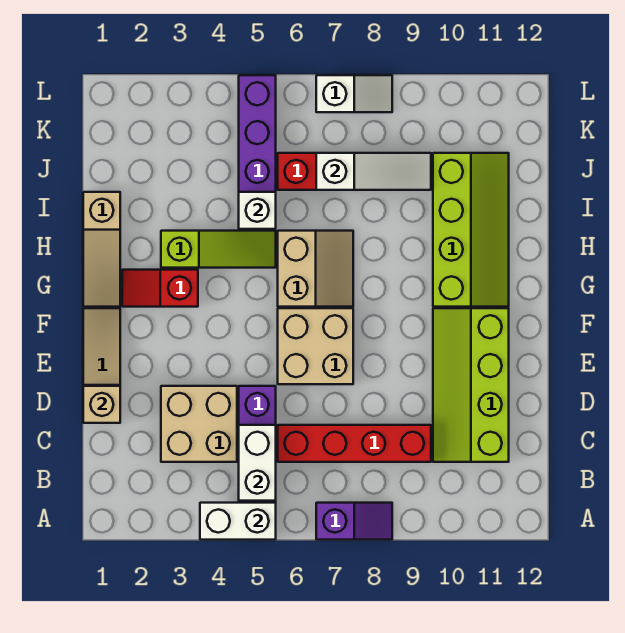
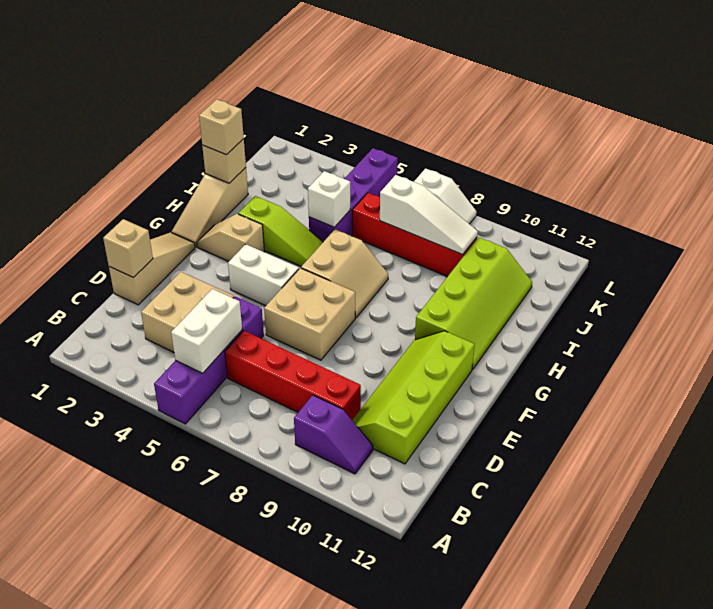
white brick A4:A5 level 2 -> white brick F4:F5 level 1
purple slope A7:A8 level 1 top 7 -> purple slope B9:B10 level 1 top 9
red slope G2:G3 level 1 top 3 -> tan slope G2:G3 level 1 top 3
none -> tan brick I1 level 2
none -> tan brick I1 level 3

